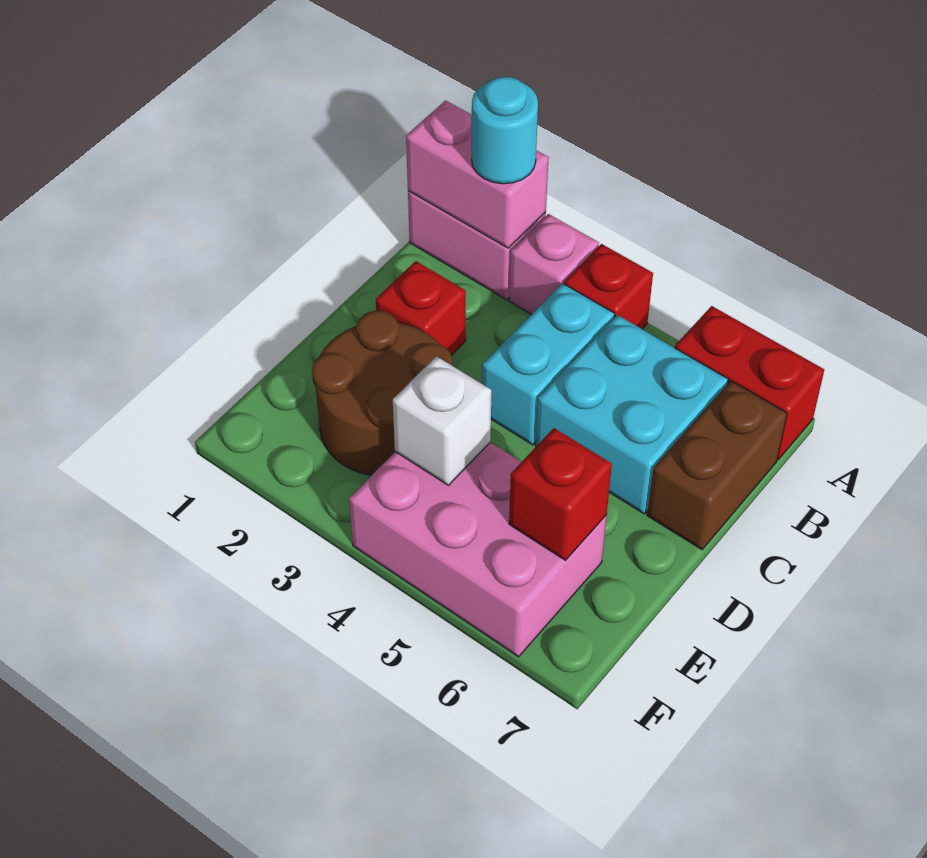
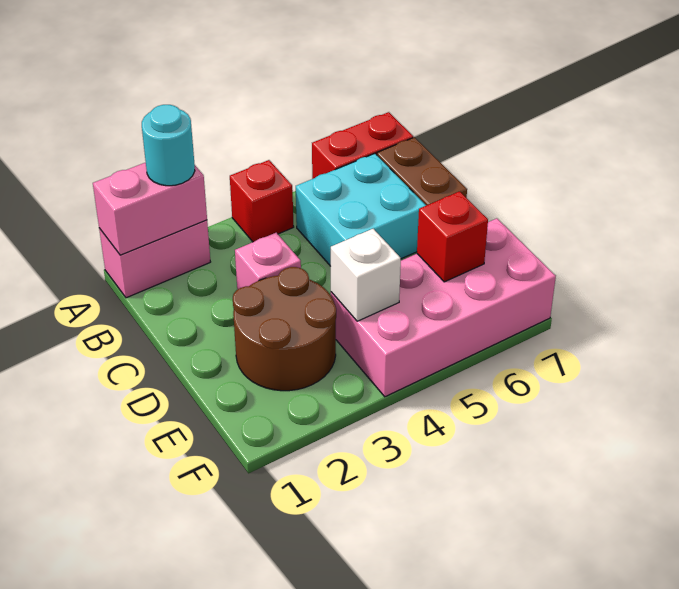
pink brick A3 level 1 -> pink brick C3 level 1
cyan brick B4:C4 level 1 -> none
red brick C2 level 1 -> none
pink brick E4:F6 level 1 -> pink brick E4:F7 level 1

